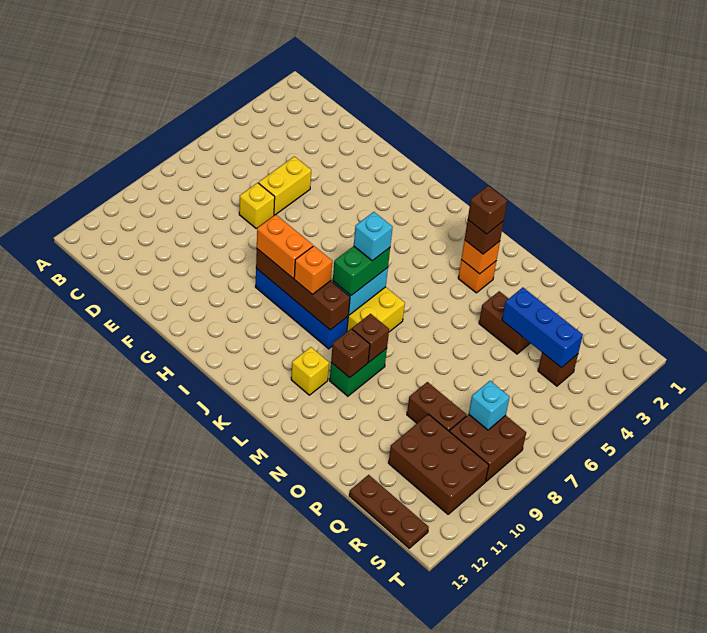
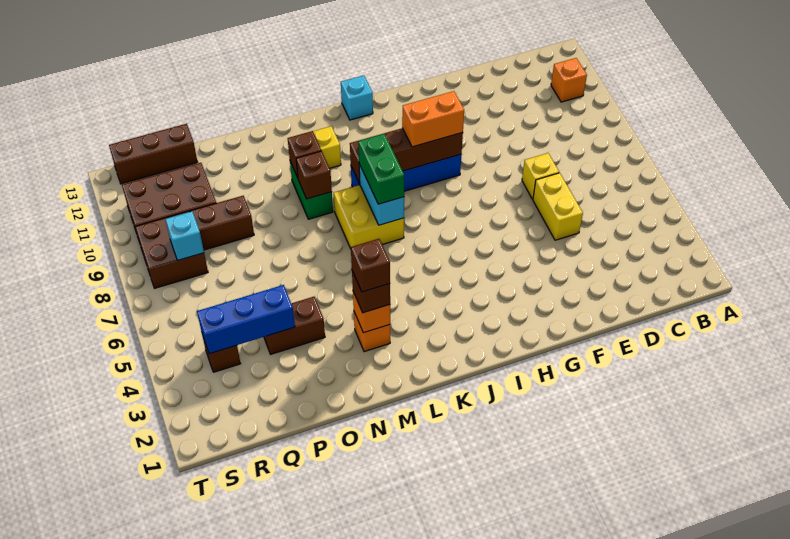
orange brick J9 level 3 -> orange brick B11 level 1
cyan brick K7 level 4 -> cyan brick J13 level 1
brown plate Q13:S13 level 1 -> brown brick Q13:S13 level 1

